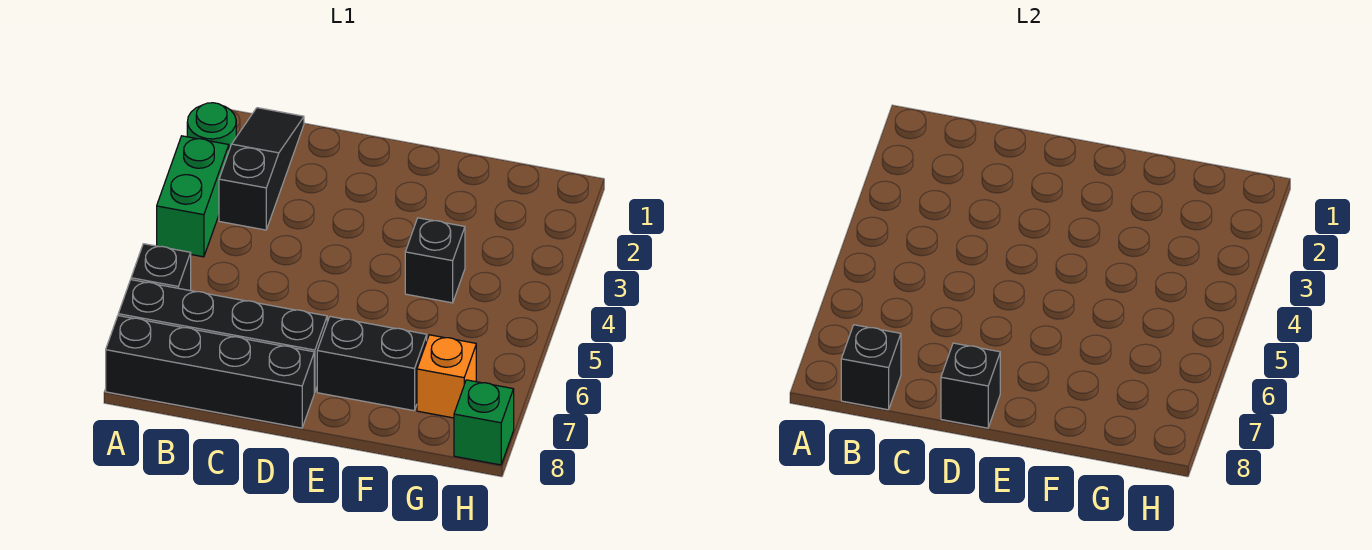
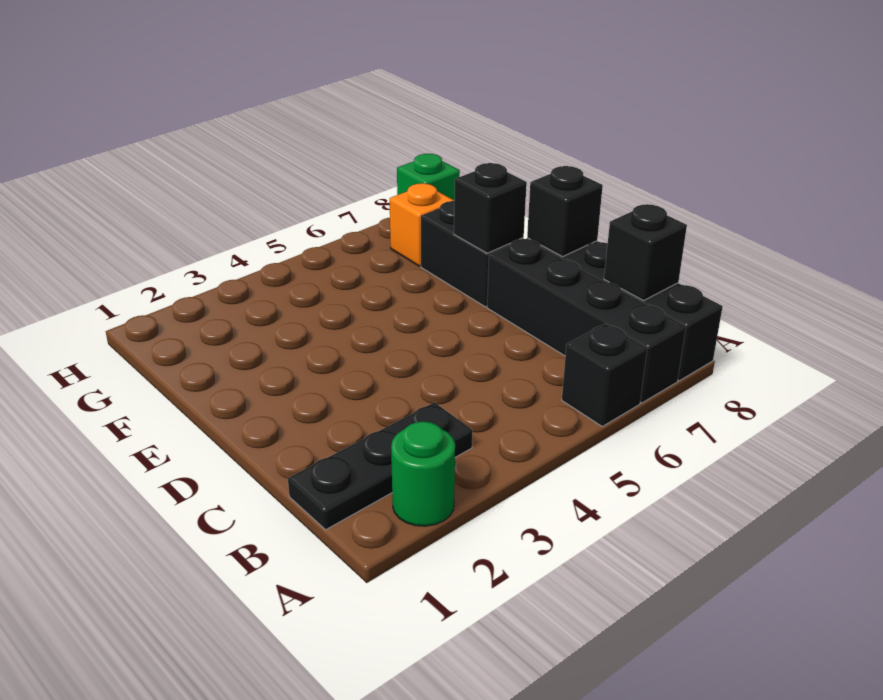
green brick A3:A4 level 1 -> none
black slope B1:B3 level 1 top 3 -> black plate B1:B3 level 1
black brick F4 level 1 -> black brick E7 level 2

